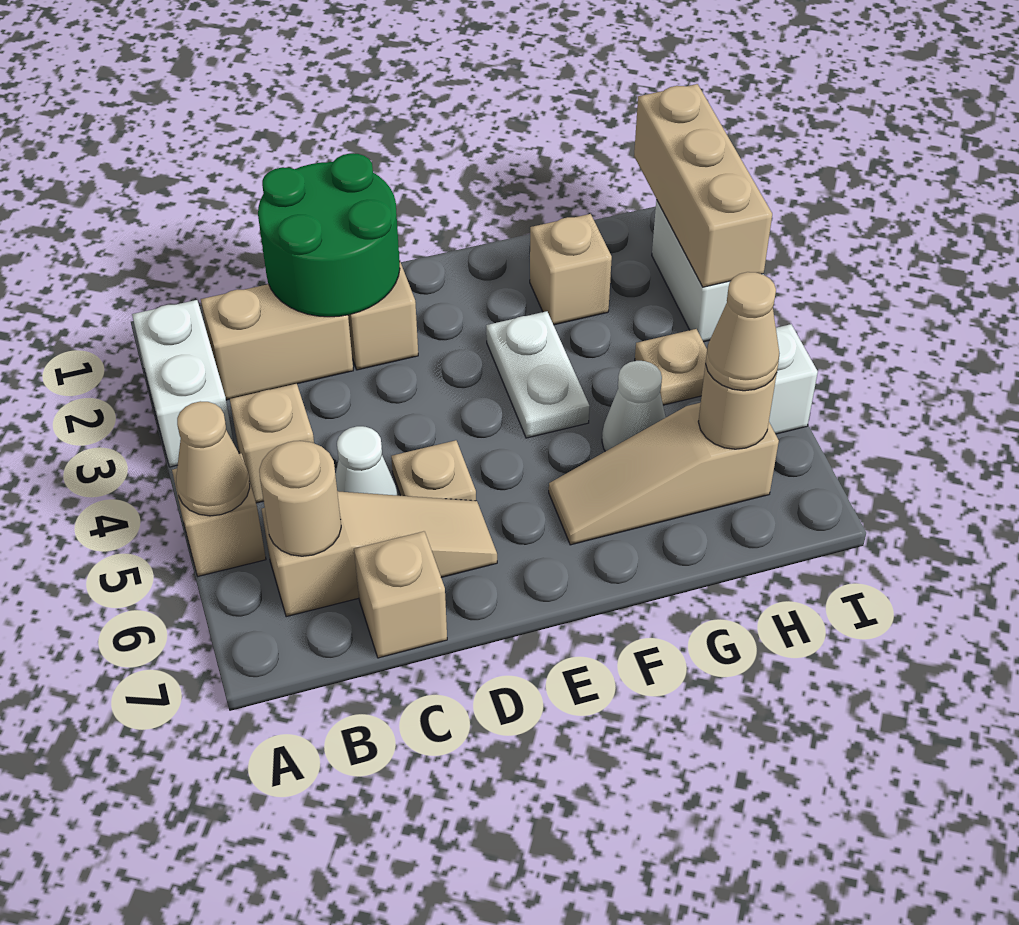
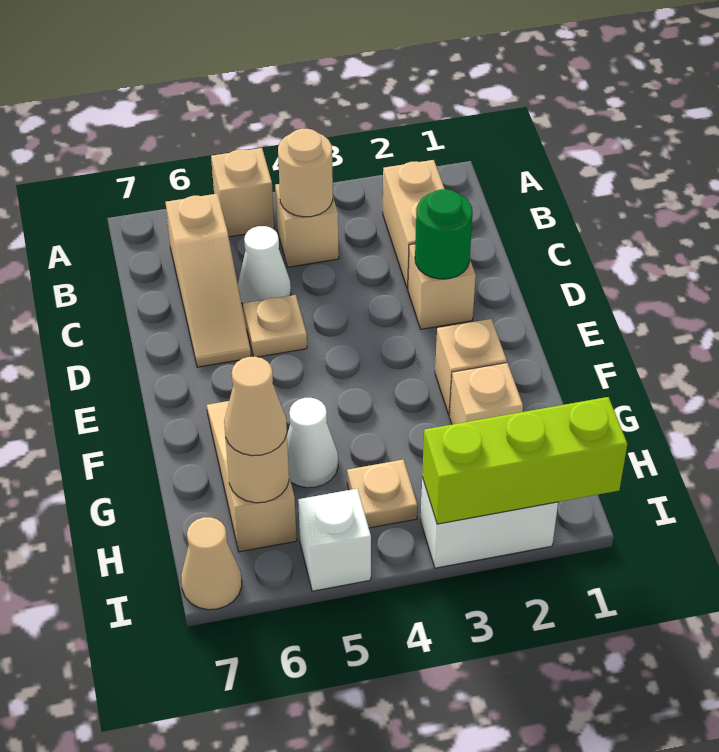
white brick A2:A3 level 1 -> none
tan cone A5 level 2 -> tan cone I7 level 1
tan round brick B6 level 2 -> tan round brick B4 level 2
green round brick C1:D2 level 2 -> green round brick D2 level 2
tan brick C7 level 1 -> tan brick F2 level 1
white plate F3:F4 level 1 -> none
tan brick I1:I3 level 2 -> lime brick I1:I3 level 2

